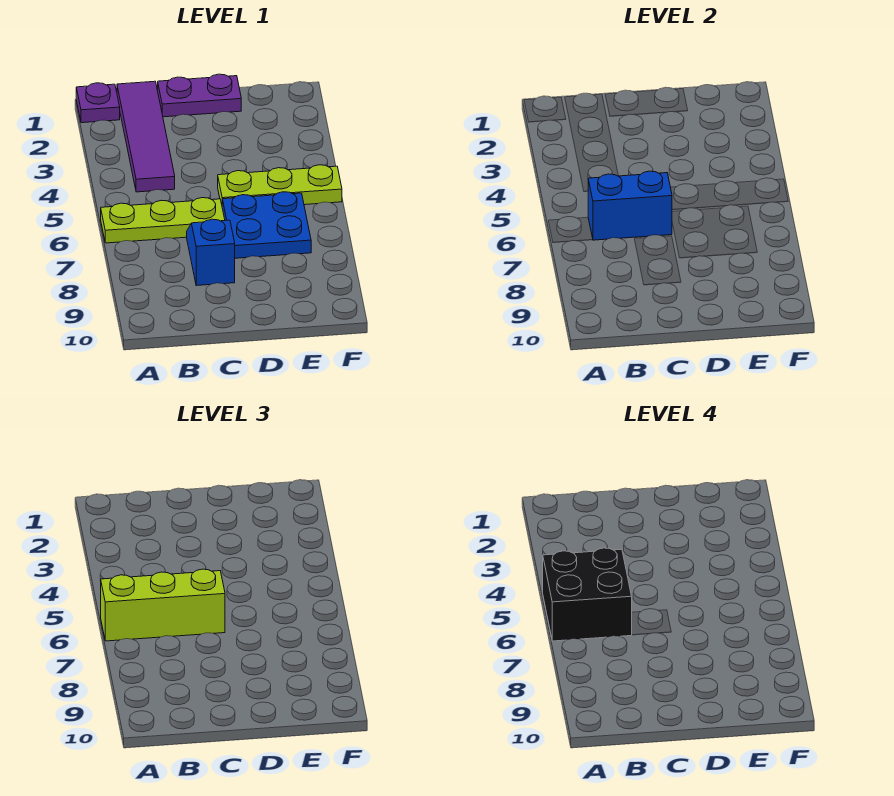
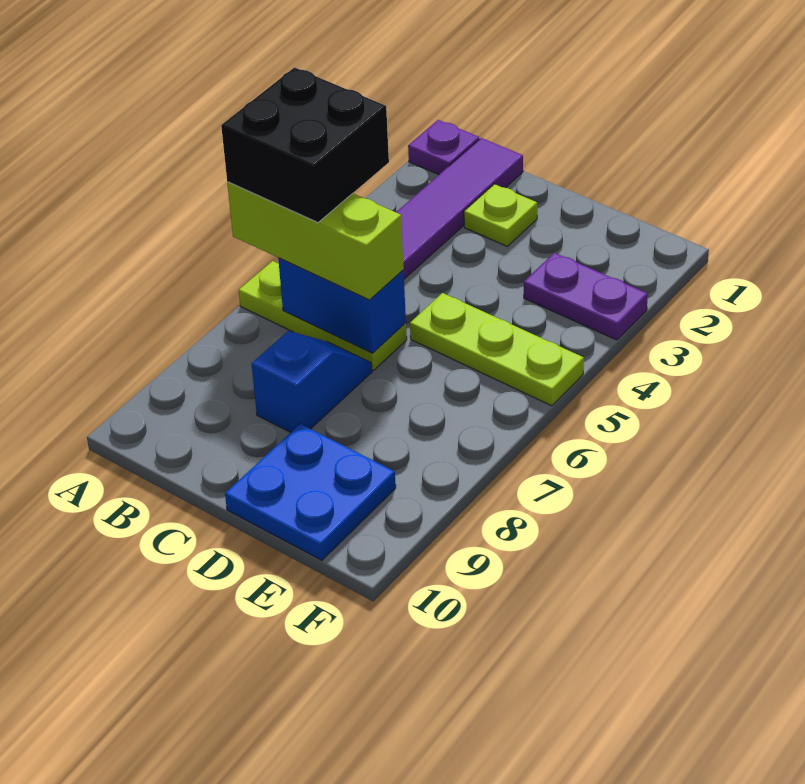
purple plate C1:D1 level 1 -> purple plate E3:F3 level 1
none -> lime plate C2 level 1
blue plate D6:E7 level 1 -> blue plate D9:E10 level 1

